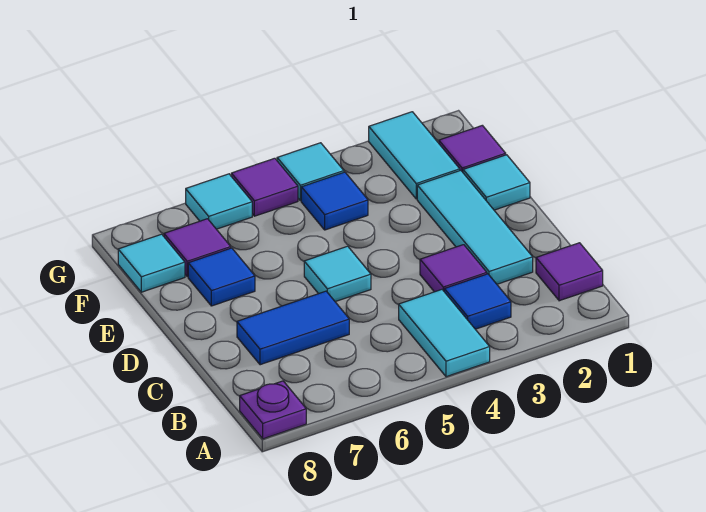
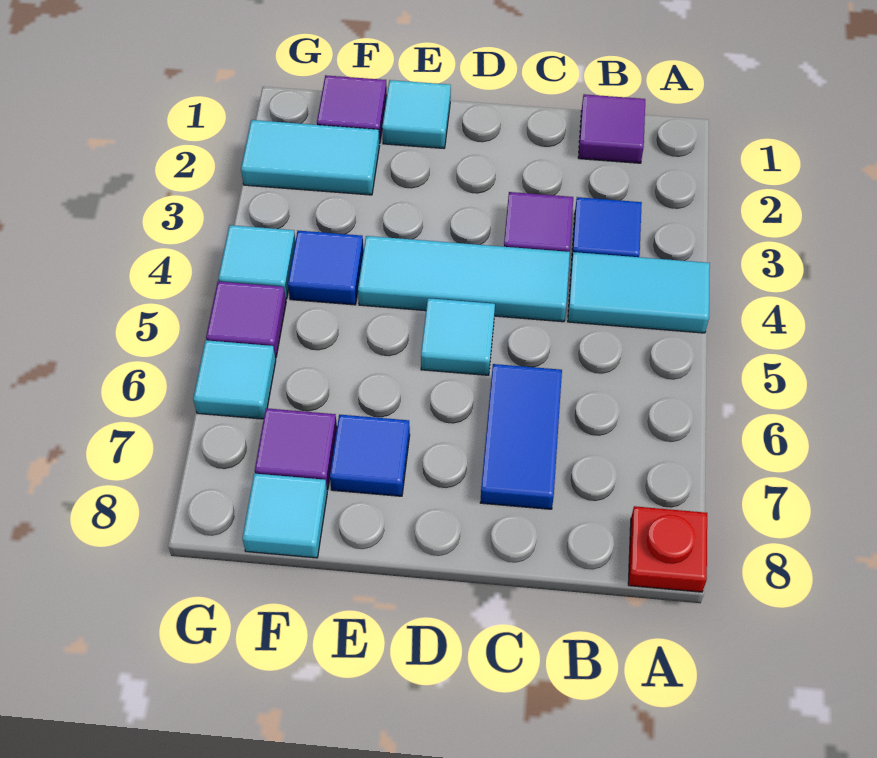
purple plate A8 level 1 -> red plate A8 level 1
cyan tile C2:E2 level 1 -> cyan tile C4:E4 level 1

